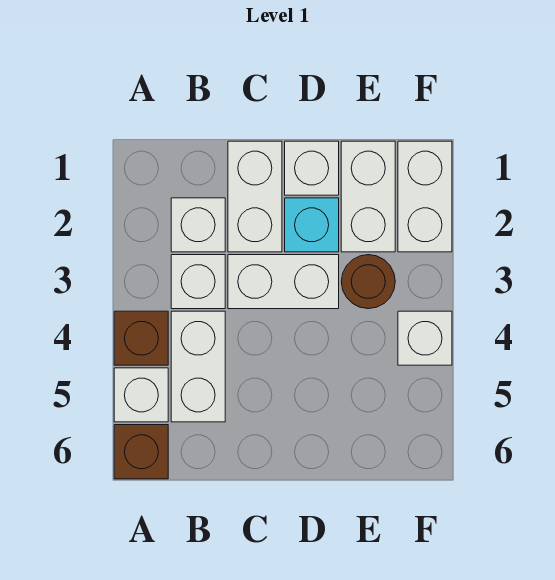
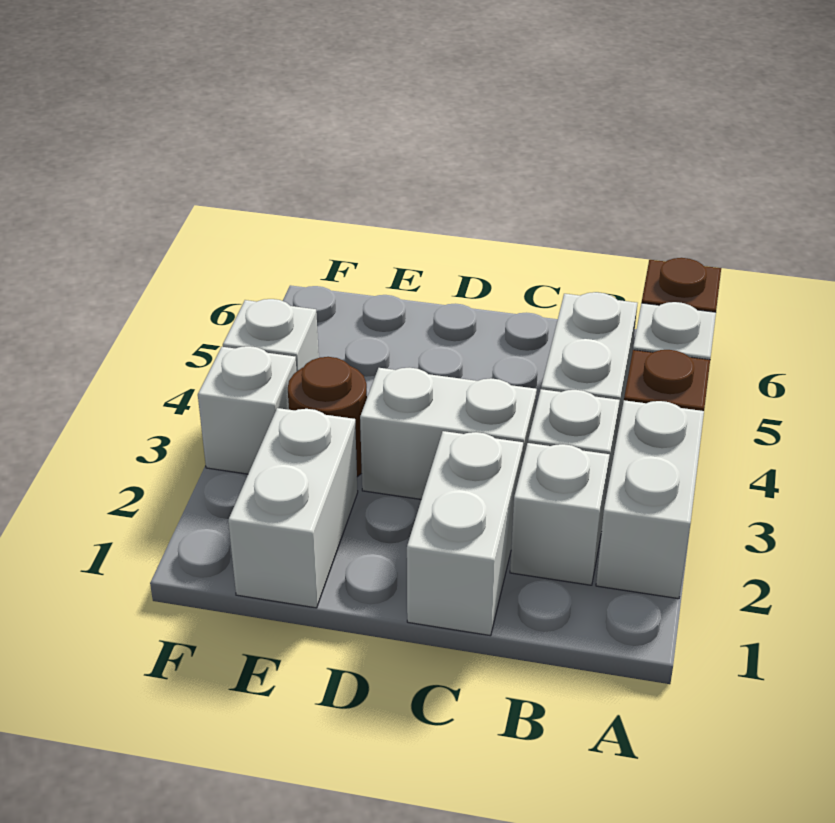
white brick D1 level 1 -> white brick F3 level 1
cyan brick D2 level 1 -> none
white brick F1:F2 level 1 -> white brick A2:A3 level 1

